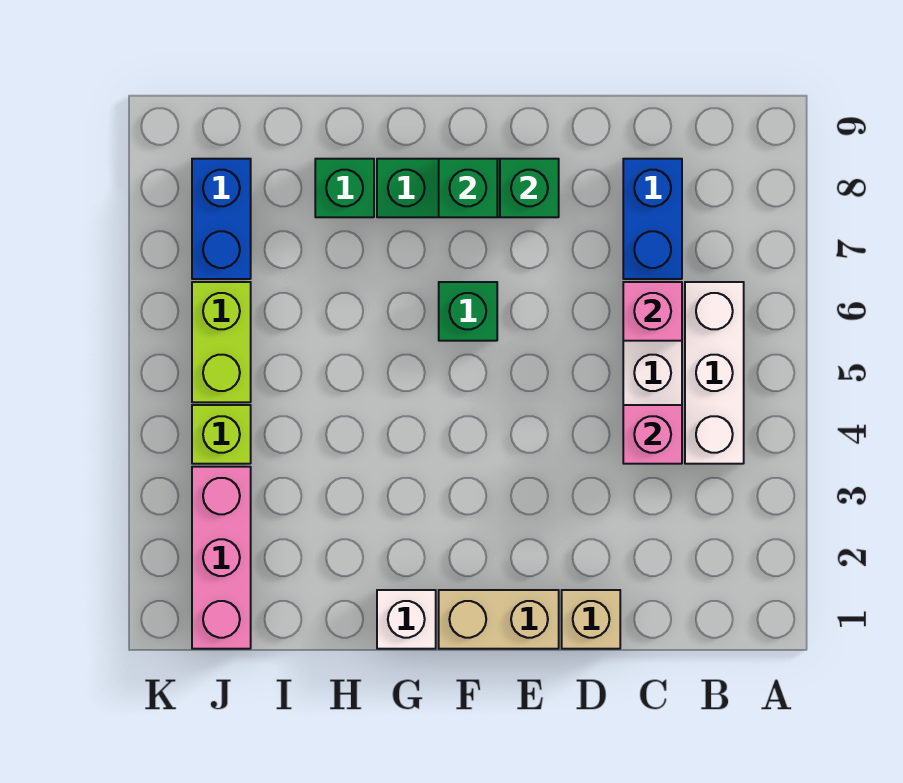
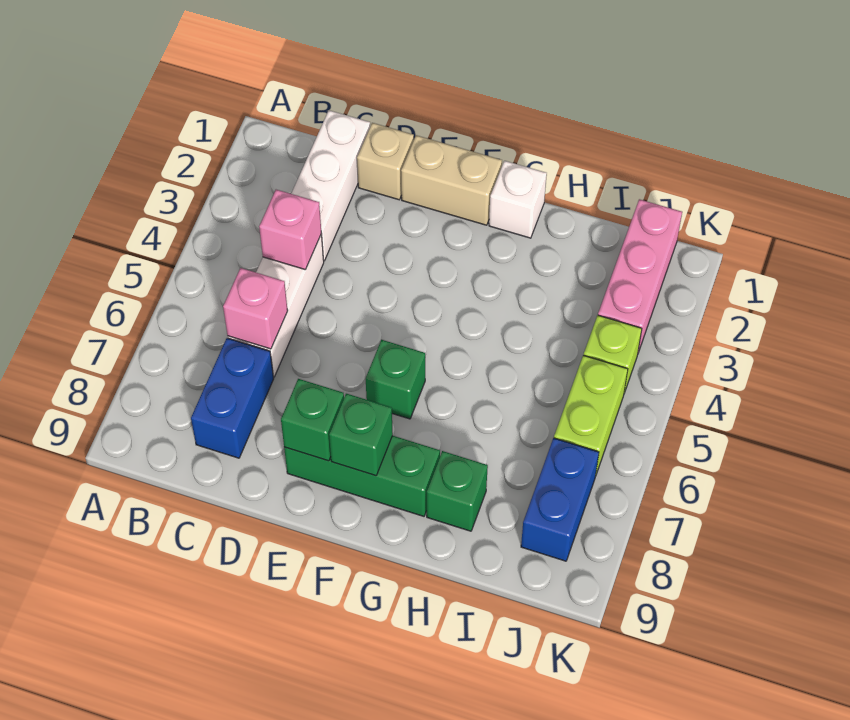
white brick B4:B6 level 1 -> white brick C1:C3 level 1

